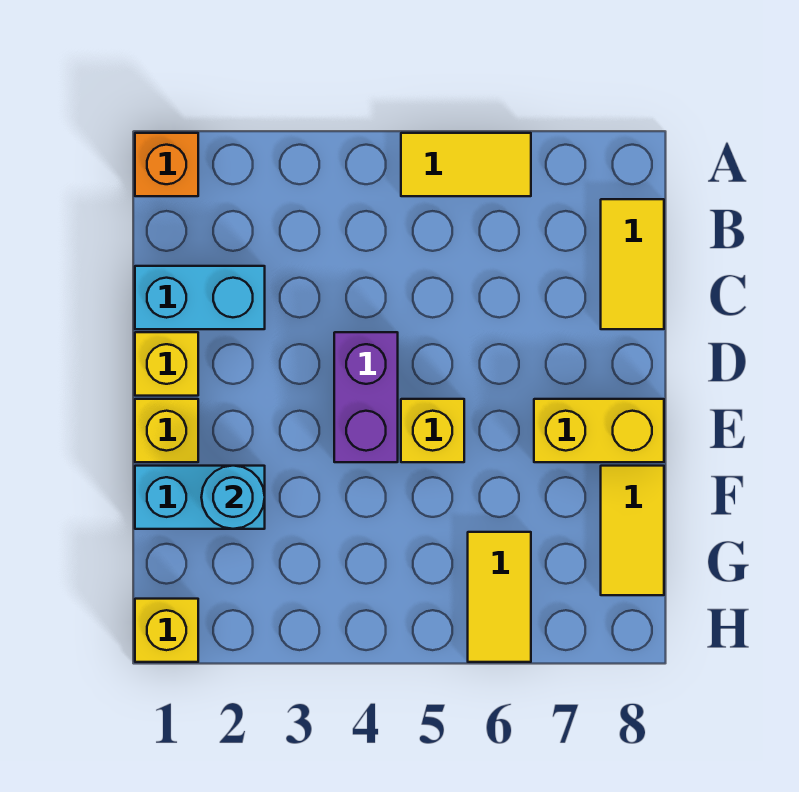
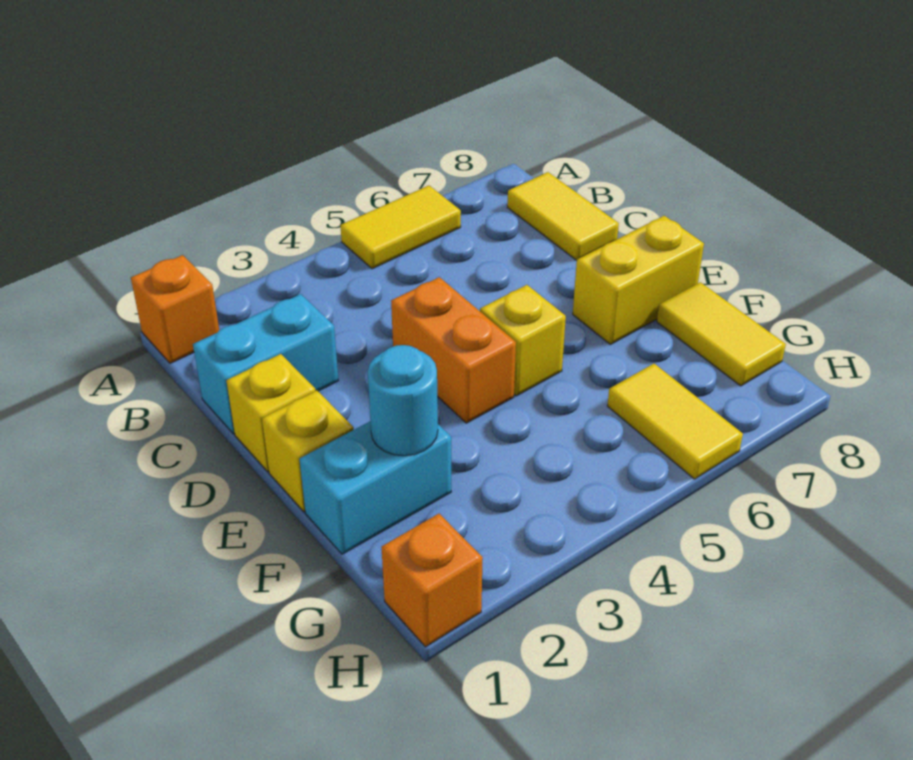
purple brick D4:E4 level 1 -> orange brick D4:E4 level 1
yellow brick H1 level 1 -> orange brick H1 level 1

